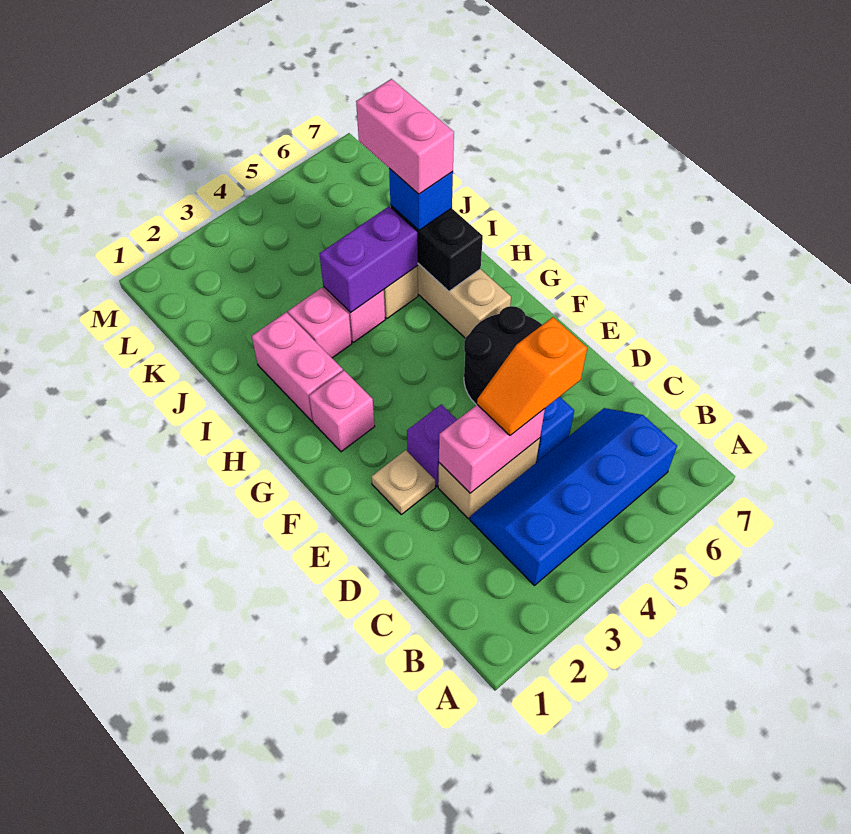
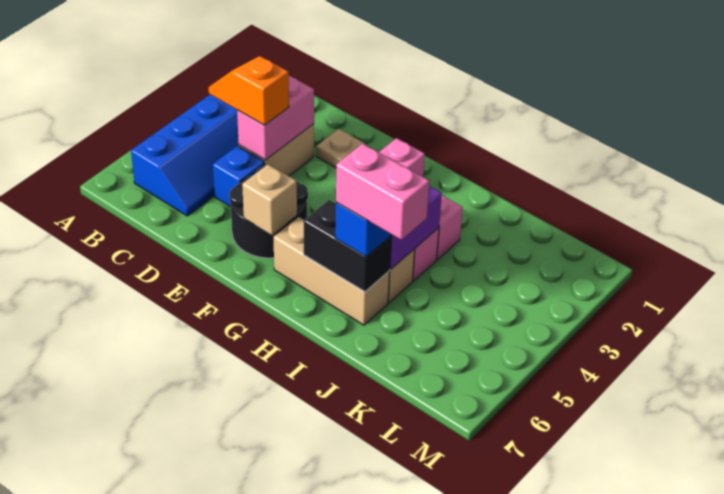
orange slope D4:D5 level 3 top 5 -> orange slope C4:D4 level 3 top D
purple brick E3 level 1 -> none
none -> tan brick F6 level 2
pink brick H2:I2 level 1 -> none

